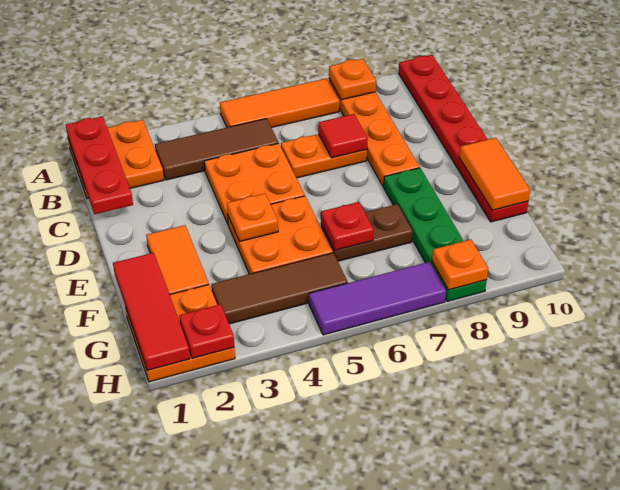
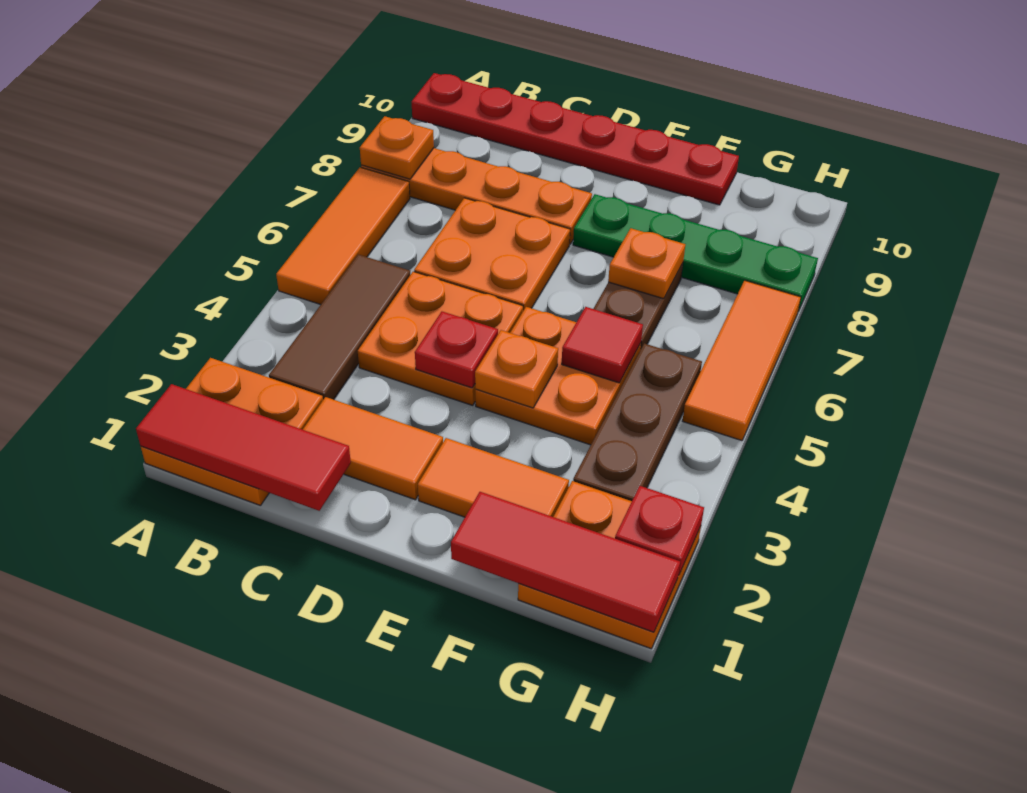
red plate A1:C1 level 2 -> red tile A1:C1 level 2
orange plate C6:C7 level 1 -> orange plate C6:D7 level 1
red tile C7 level 2 -> red tile F5 level 2
orange tile E10:F10 level 2 -> orange tile C2:D2 level 1
red plate F6 level 2 -> red plate D4 level 2
brown tile G3:G5 level 1 -> brown plate G3:G5 level 1
purple tile H5:H7 level 1 -> orange tile H5:H7 level 1
orange plate H8 level 2 -> orange plate F7 level 2

